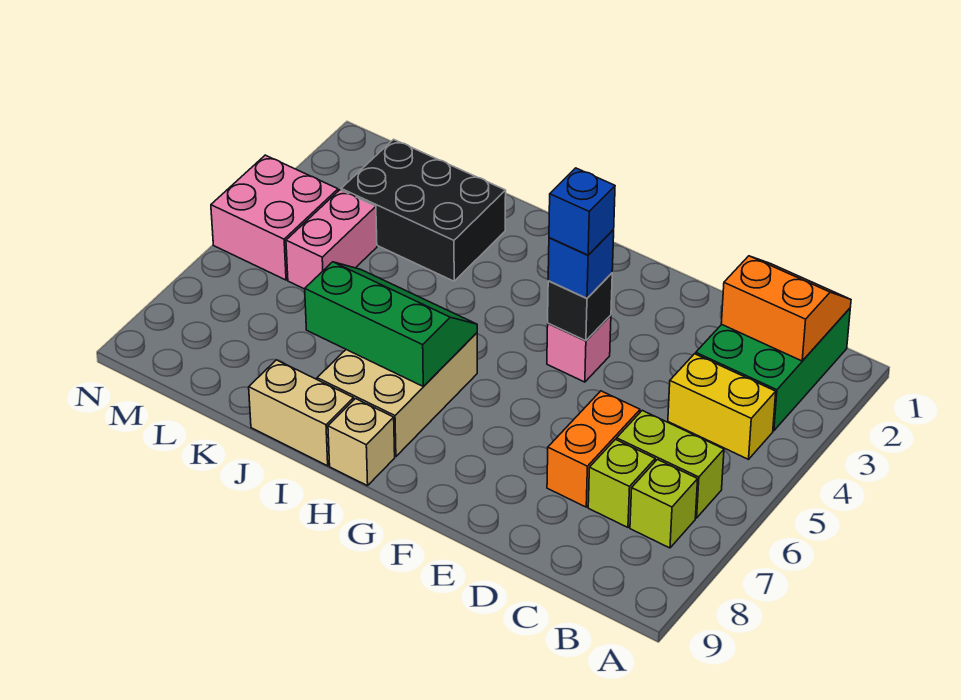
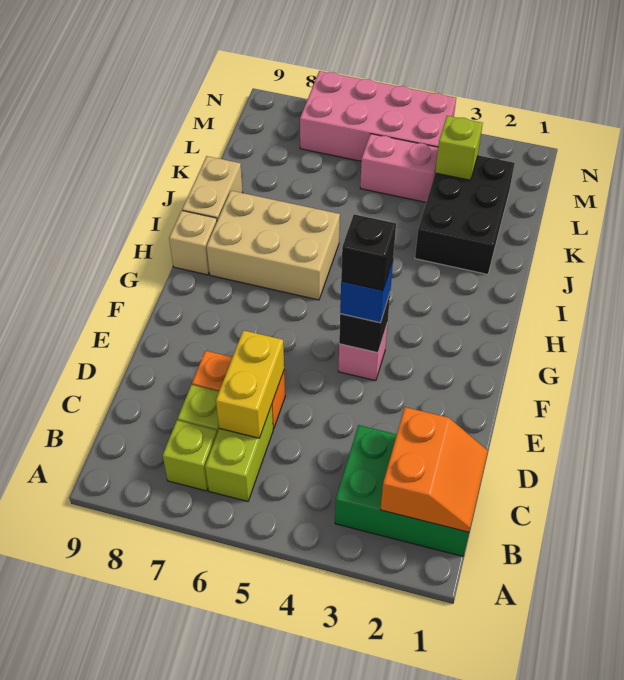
yellow brick B4:C4 level 1 -> yellow brick C6:D6 level 2
blue brick F4 level 4 -> black brick F4 level 4
green slope H6:J7 level 2 top 7 -> none
none -> lime brick L3 level 2
pink brick M4:N5 level 1 -> pink brick M4:N7 level 1

